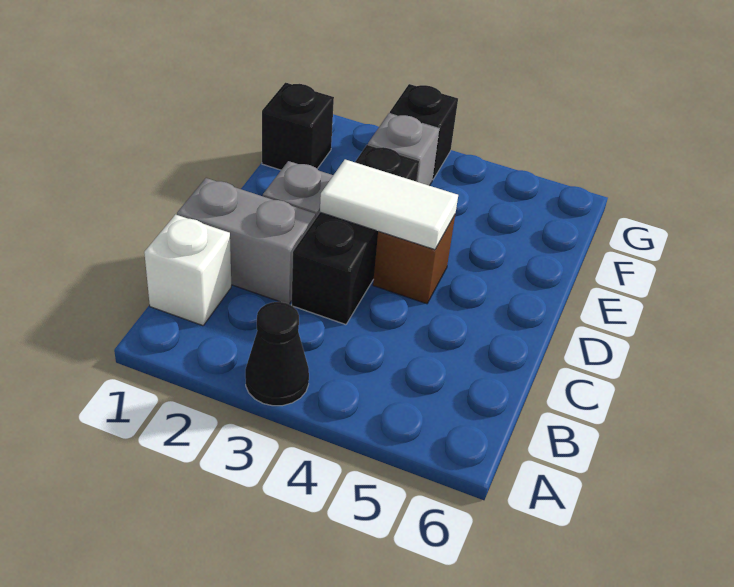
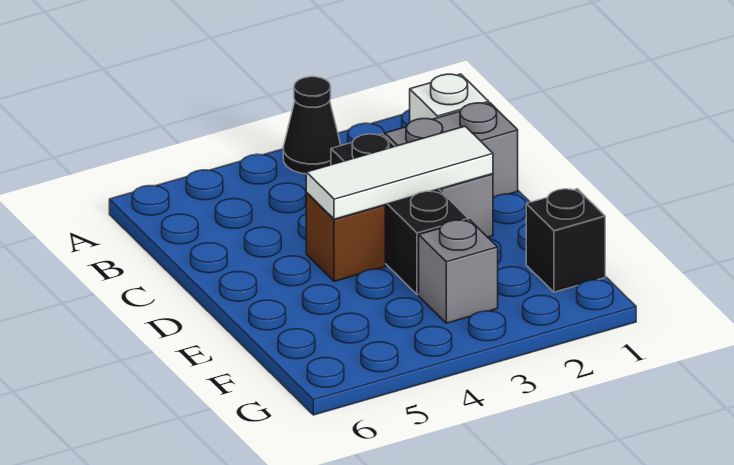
white tile D3:D4 level 2 -> white tile D2:D4 level 2
black brick G3 level 1 -> none

